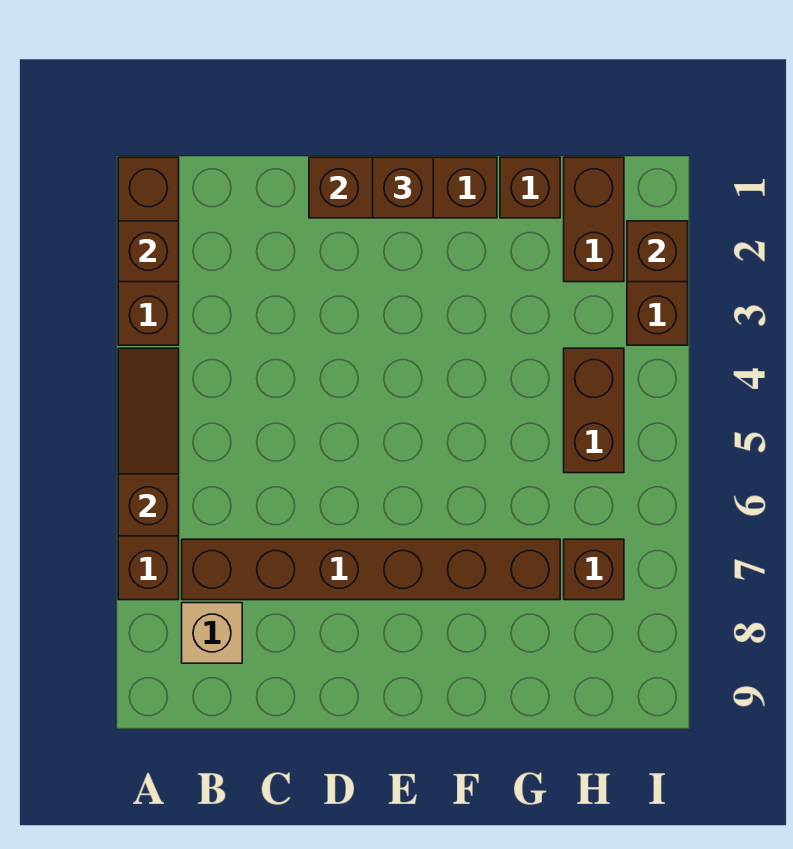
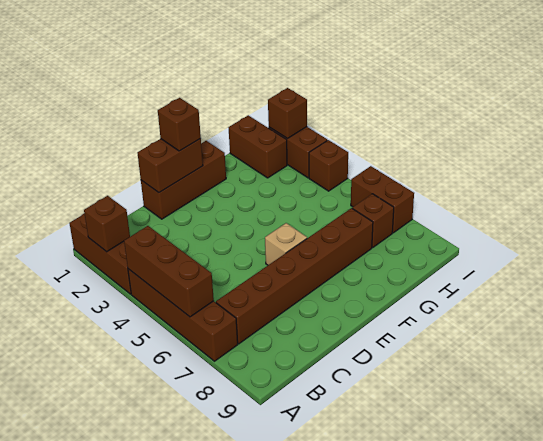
brown slope A4:A6 level 2 top 6 -> brown brick A4:A6 level 2
tan brick B8 level 1 -> tan brick E6 level 1
brown brick G1 level 1 -> brown brick I4 level 1
brown brick H4:H5 level 1 -> brown brick I6:I7 level 1

